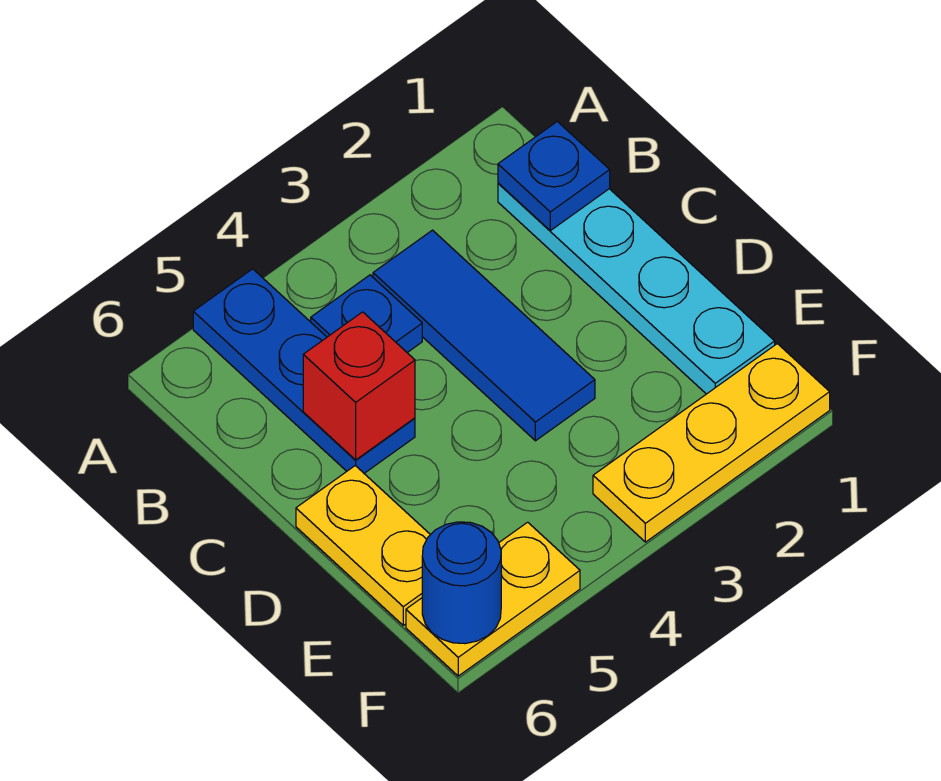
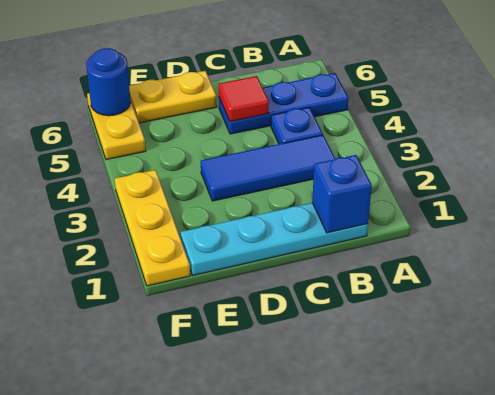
blue plate B1 level 2 -> blue brick B1 level 2
red brick C5 level 2 -> red tile C5 level 2

